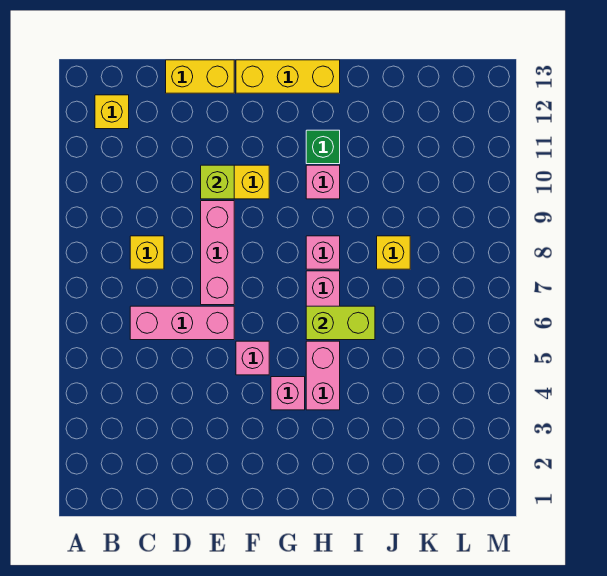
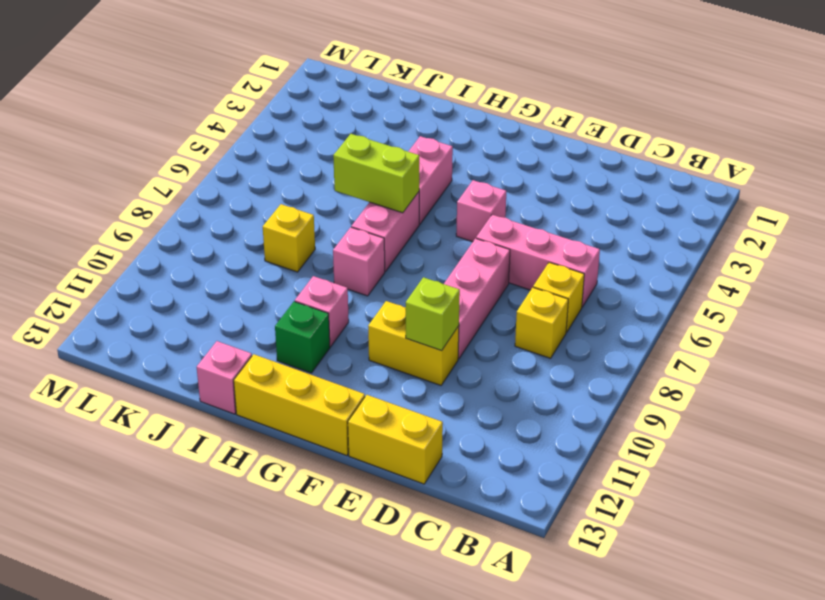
yellow brick B12 level 1 -> yellow brick C7 level 1
pink brick G4 level 1 -> pink brick I13 level 1

